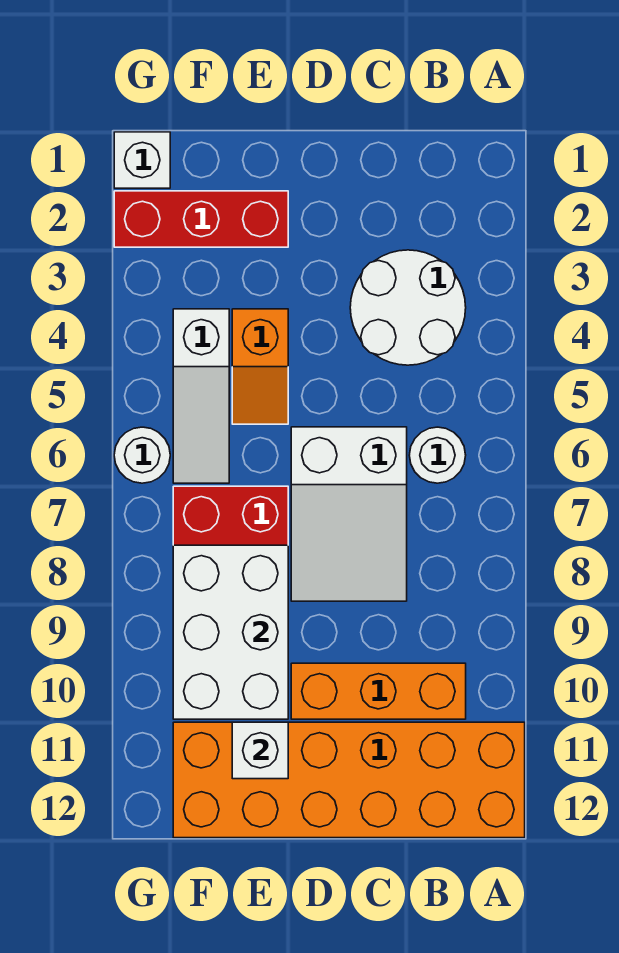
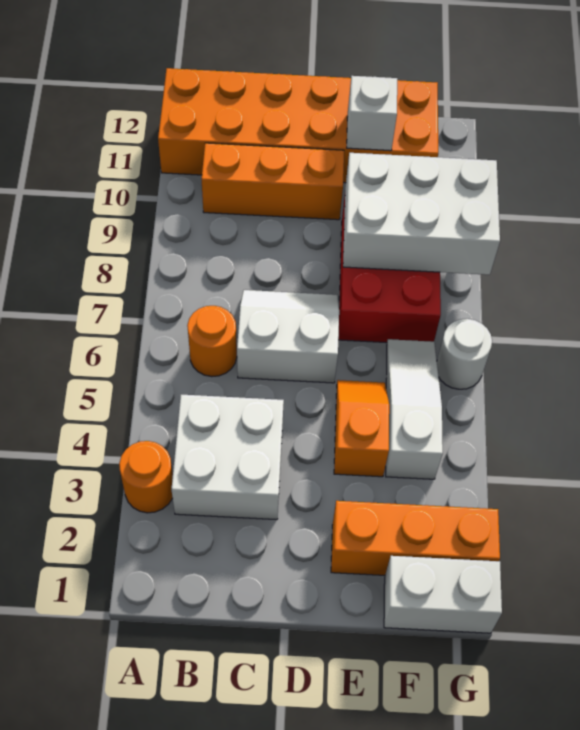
none -> orange round brick A3 level 1
white round brick B3:C4 level 1 -> white brick B3:C4 level 1
white round brick B6 level 1 -> orange round brick B6 level 1
white slope C6:D8 level 1 top 6 -> white slope C6:D7 level 1 top 6
red brick E2:G2 level 1 -> orange brick E2:G2 level 1
white brick E8:F10 level 2 -> white brick E8:G9 level 2
white brick G1 level 1 -> white brick F1:G1 level 1

